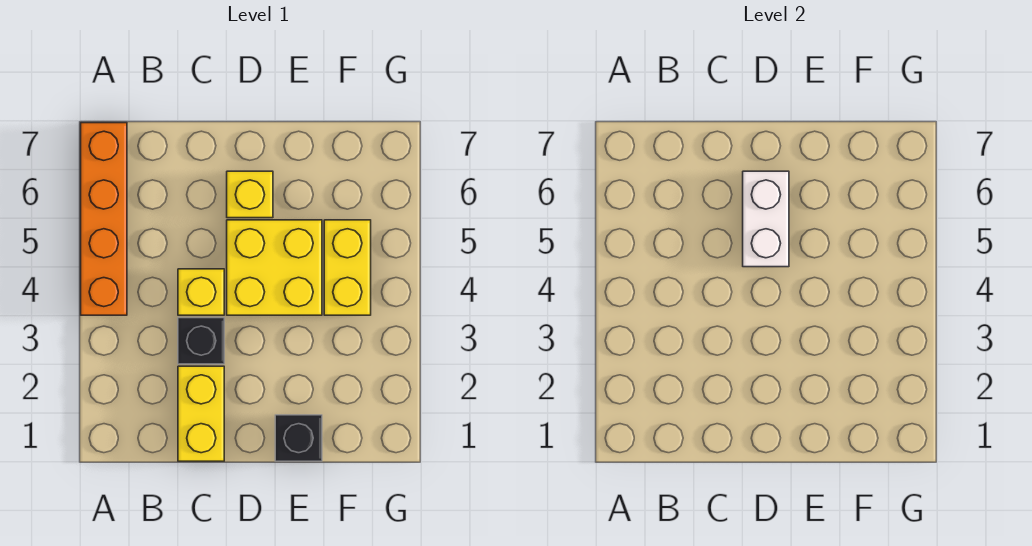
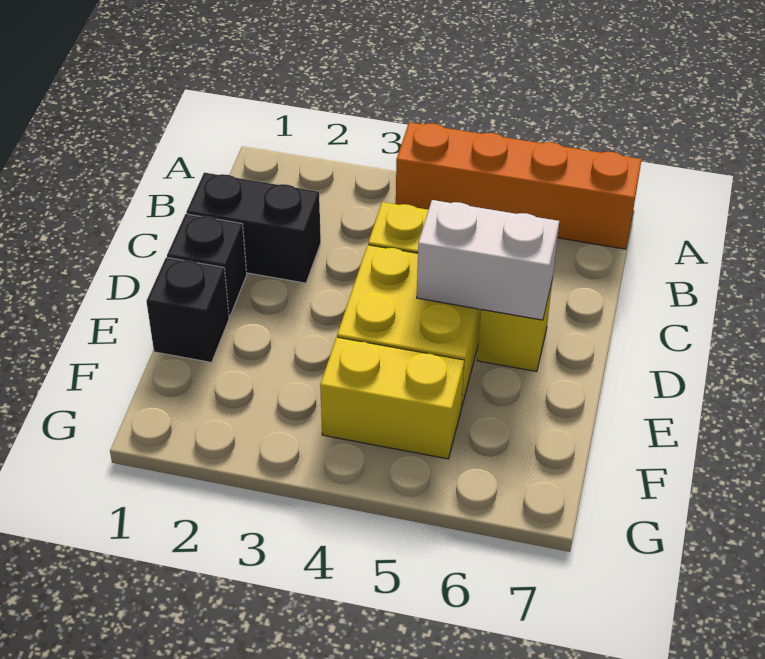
yellow brick C1:C2 level 1 -> black brick C1:C2 level 1
black brick C3 level 1 -> black brick D1 level 1

